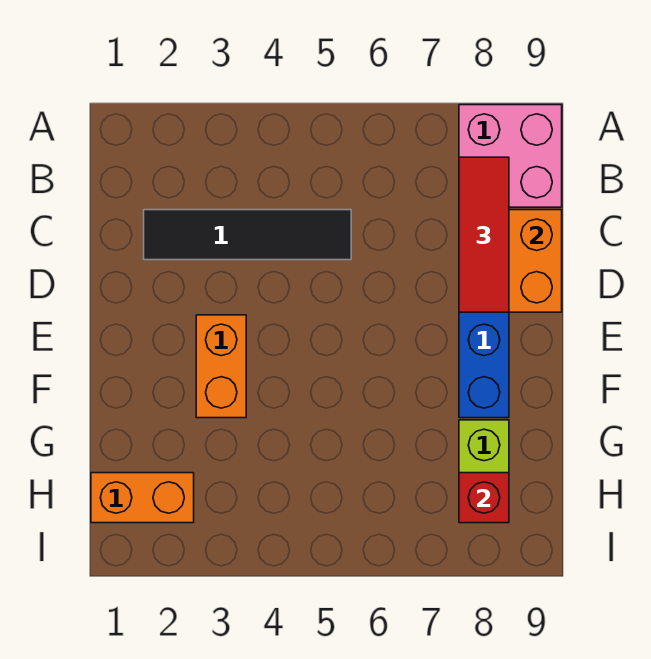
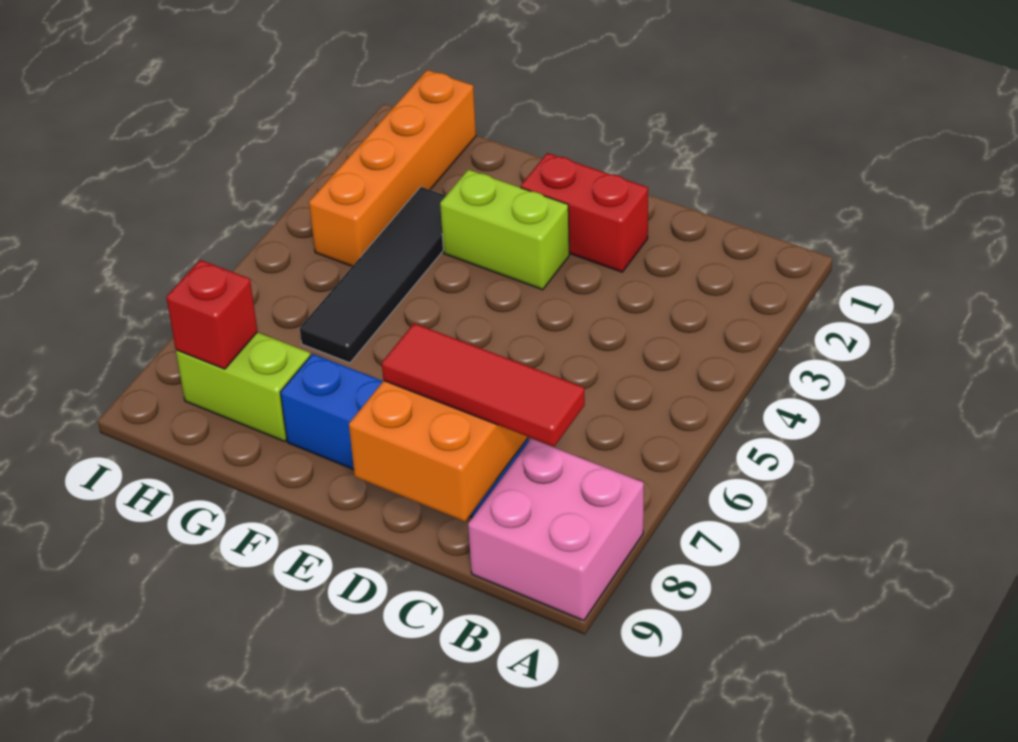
black tile C2:C5 level 1 -> black tile G3:G6 level 1
none -> red brick D2:E2 level 1
orange brick E3:F3 level 1 -> lime brick E3:F3 level 1
orange brick H1:H2 level 1 -> orange brick H1:H4 level 1

